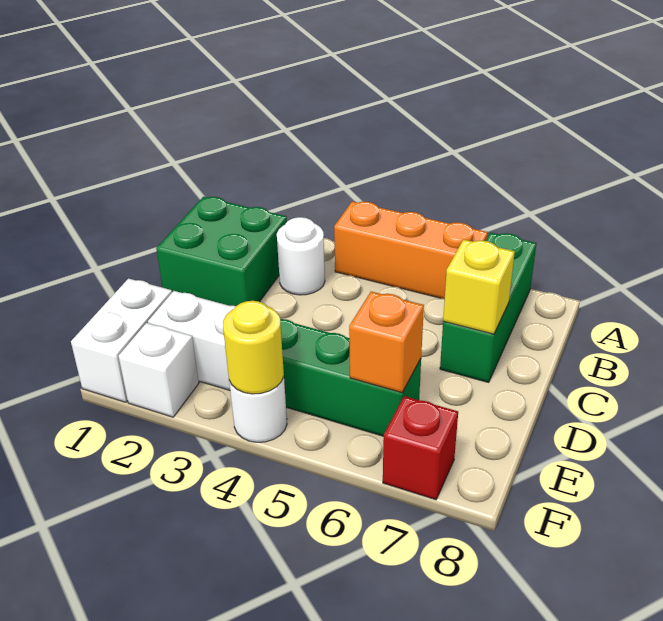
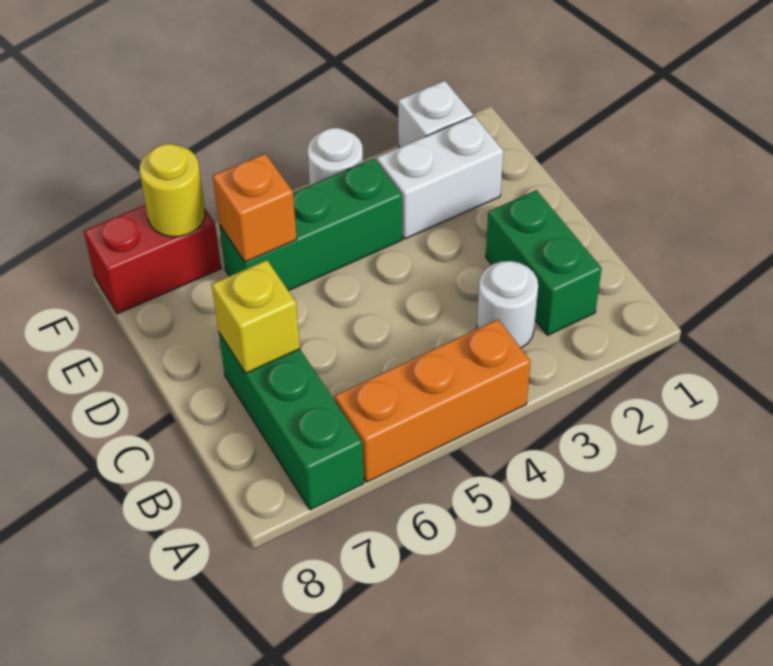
green brick B1:C2 level 1 -> green brick B2:C2 level 1
white brick E1:F1 level 1 -> none
yellow round brick F4 level 2 -> yellow round brick F7 level 2
red brick F7 level 1 -> red brick F7:F8 level 1

